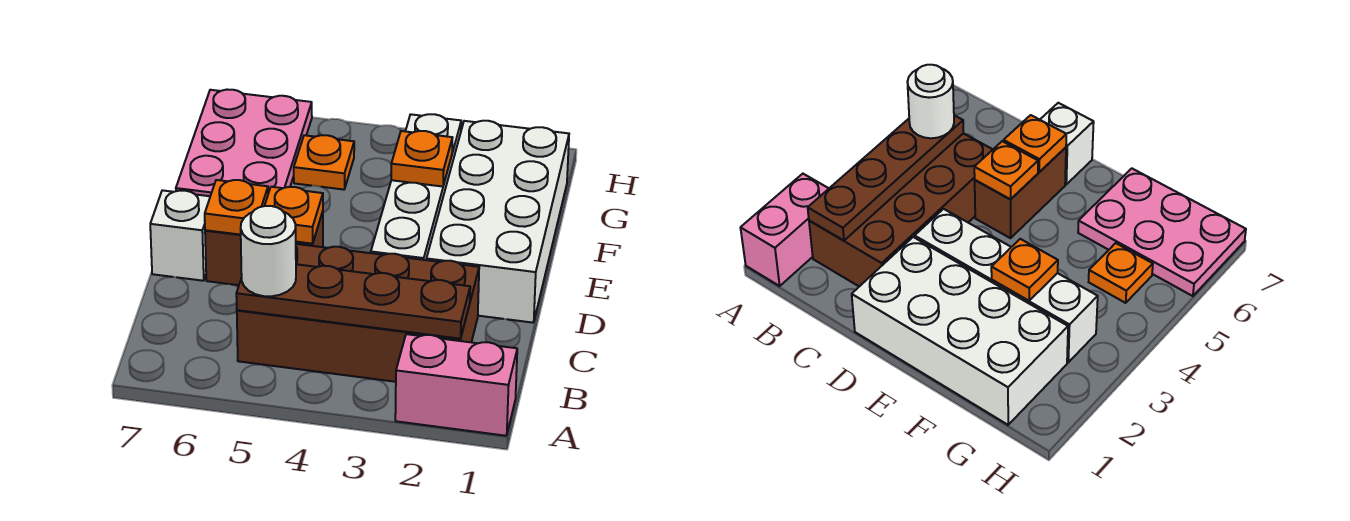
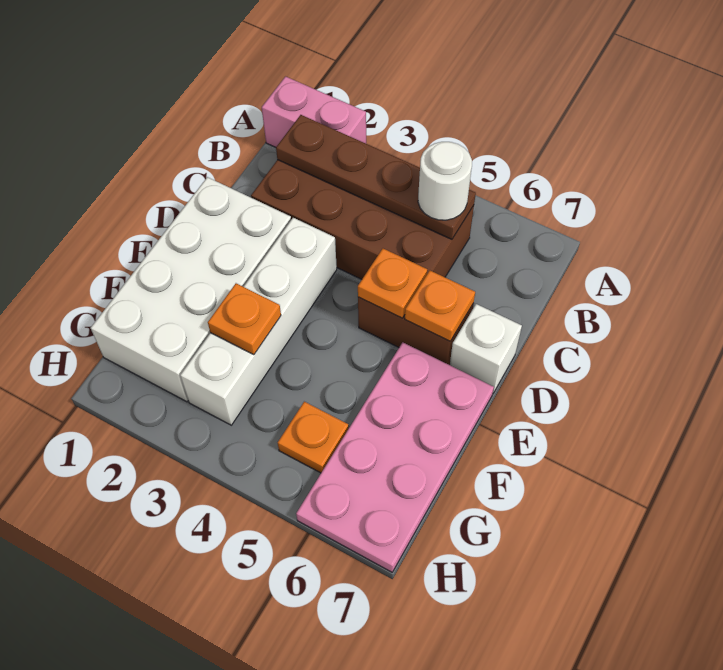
pink plate F6:H7 level 1 -> pink plate E6:H7 level 1

